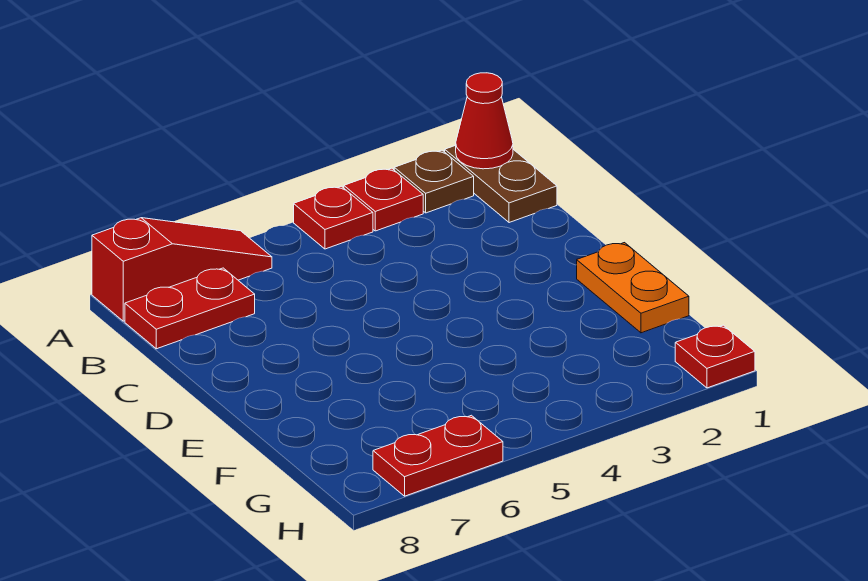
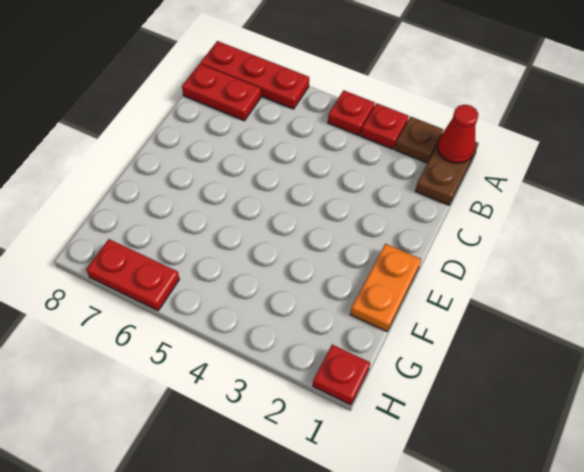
red slope A6:A8 level 1 top 8 -> red plate A6:A8 level 1

